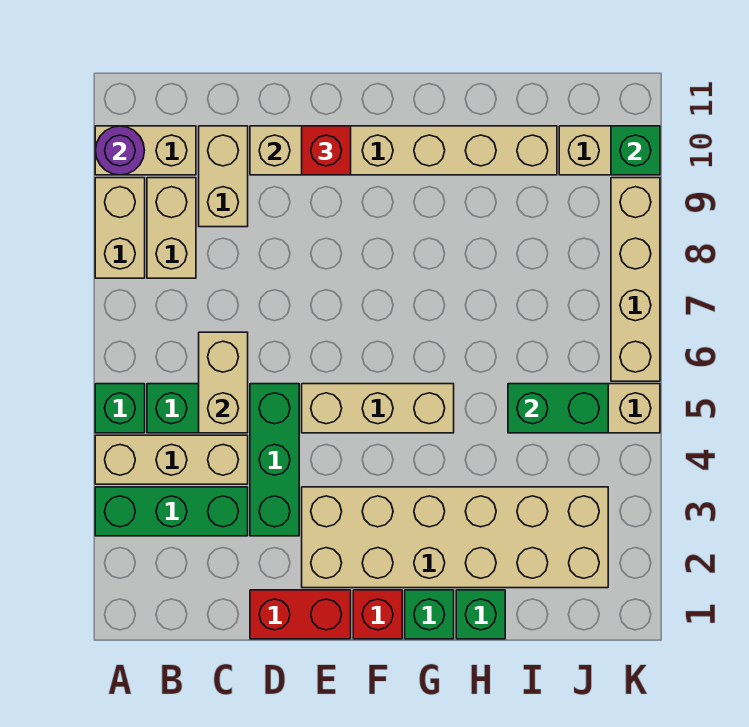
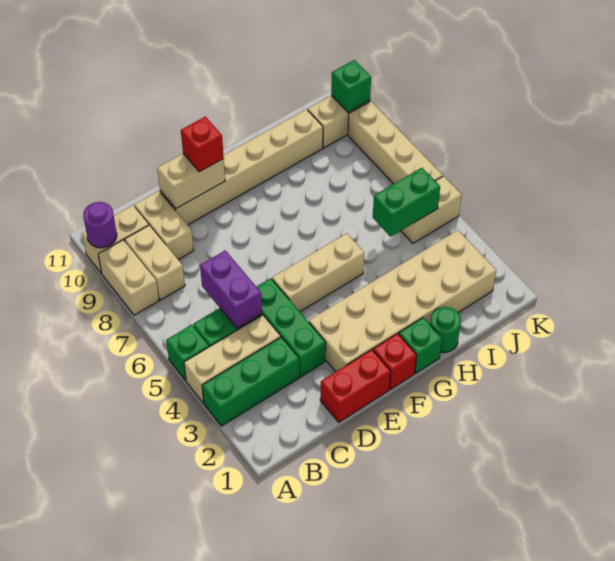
tan brick C5:C6 level 2 -> purple brick C5:C6 level 2
green brick H1 level 1 -> green round brick H1 level 1

